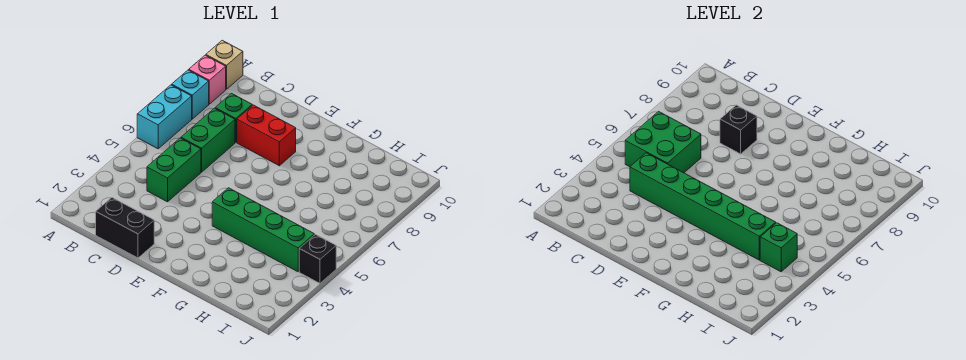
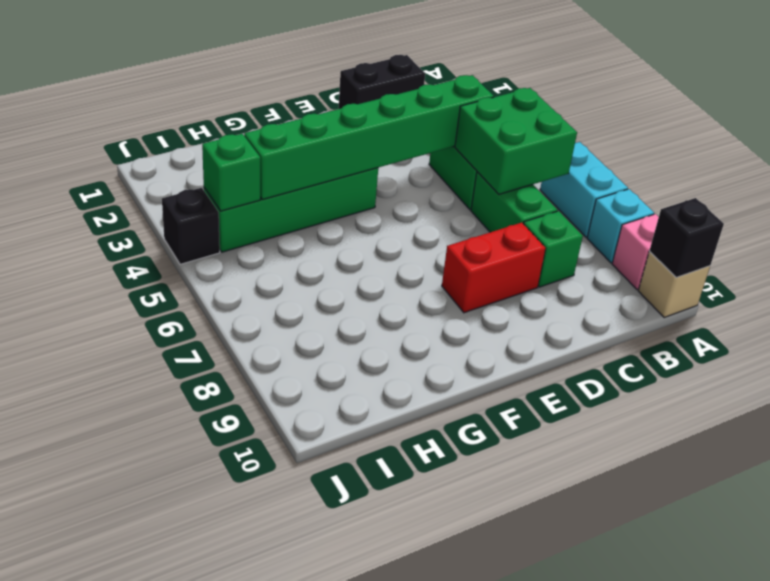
black brick D8 level 2 -> black brick A10 level 2

